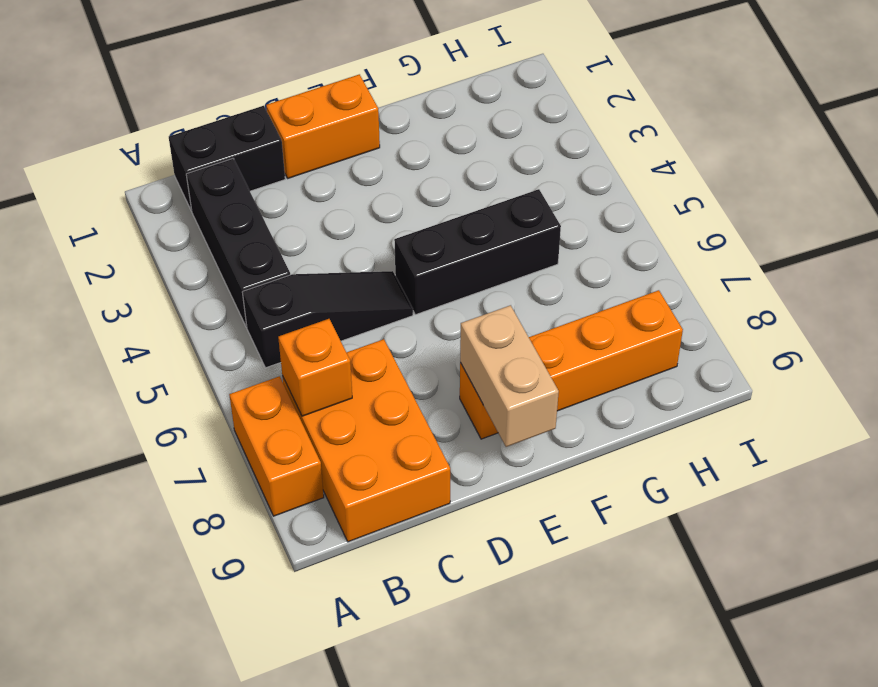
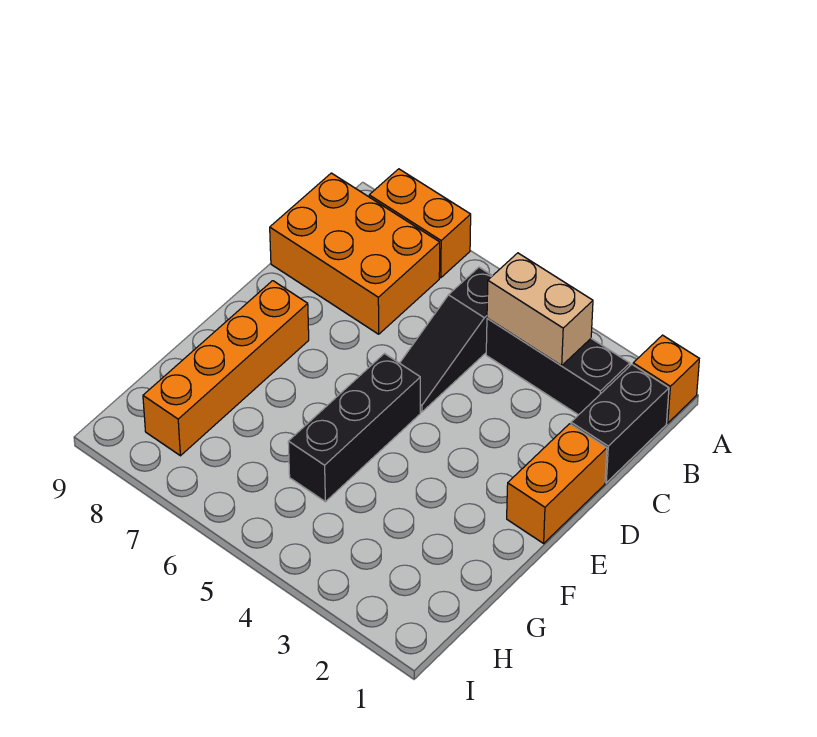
orange brick B7 level 2 -> orange brick A1 level 1
tan brick E8:E9 level 2 -> tan brick B3:B4 level 2

